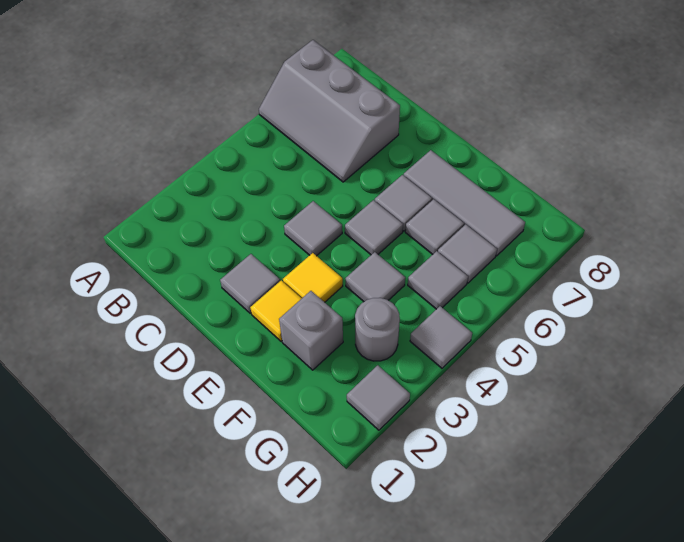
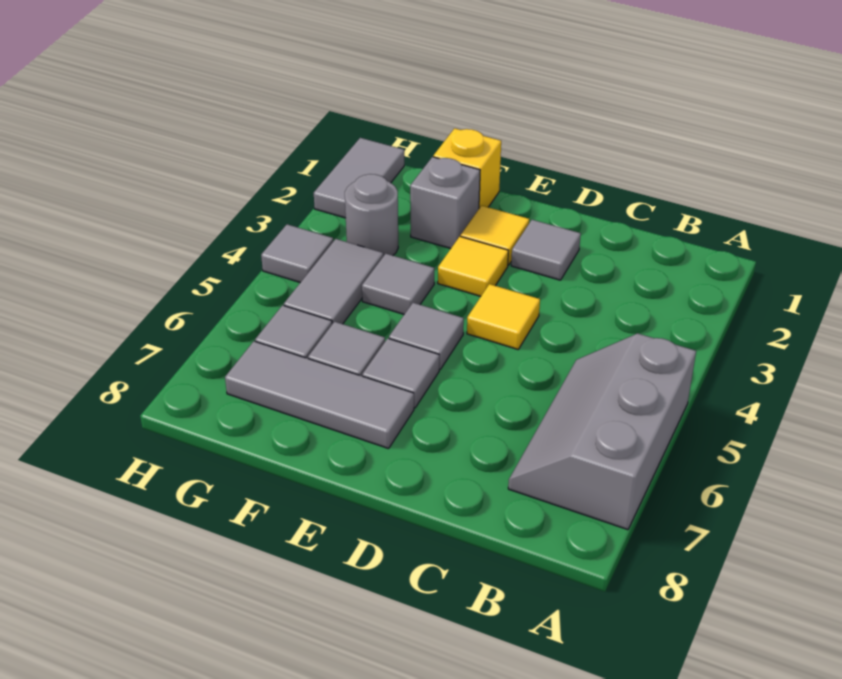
grey slope A6:C7 level 1 top 7 -> grey slope A5:B7 level 1 top A
grey tile D4 level 1 -> yellow tile D4 level 1
none -> yellow brick F1 level 1
grey tile G5 level 1 -> grey tile G4:G5 level 1
grey tile H2 level 1 -> grey tile H1:H2 level 1

